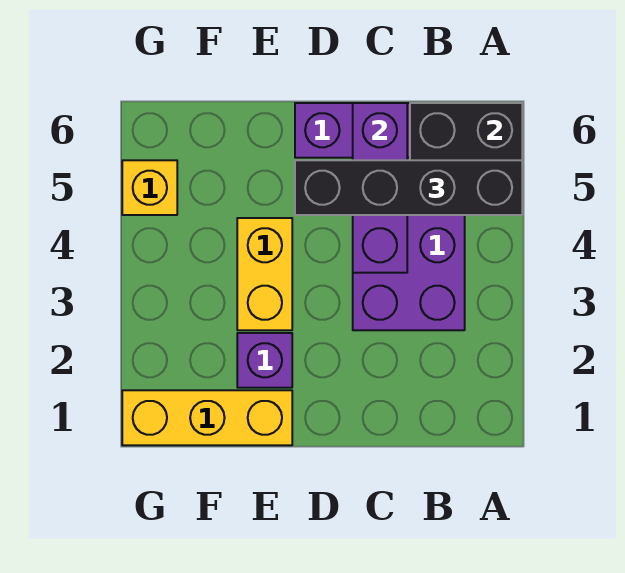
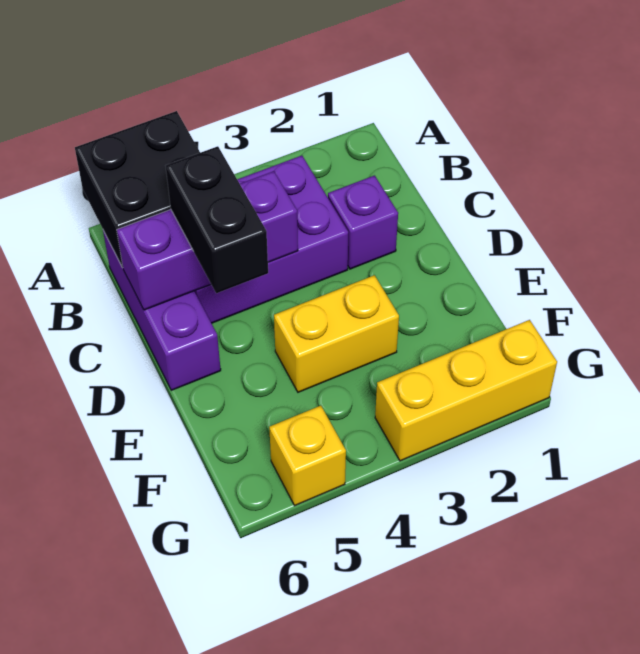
black brick A5:D5 level 3 -> black brick C5:D5 level 3
yellow brick E1:G1 level 1 -> yellow brick G1:G3 level 1
purple brick E2 level 1 -> purple brick C2 level 1

